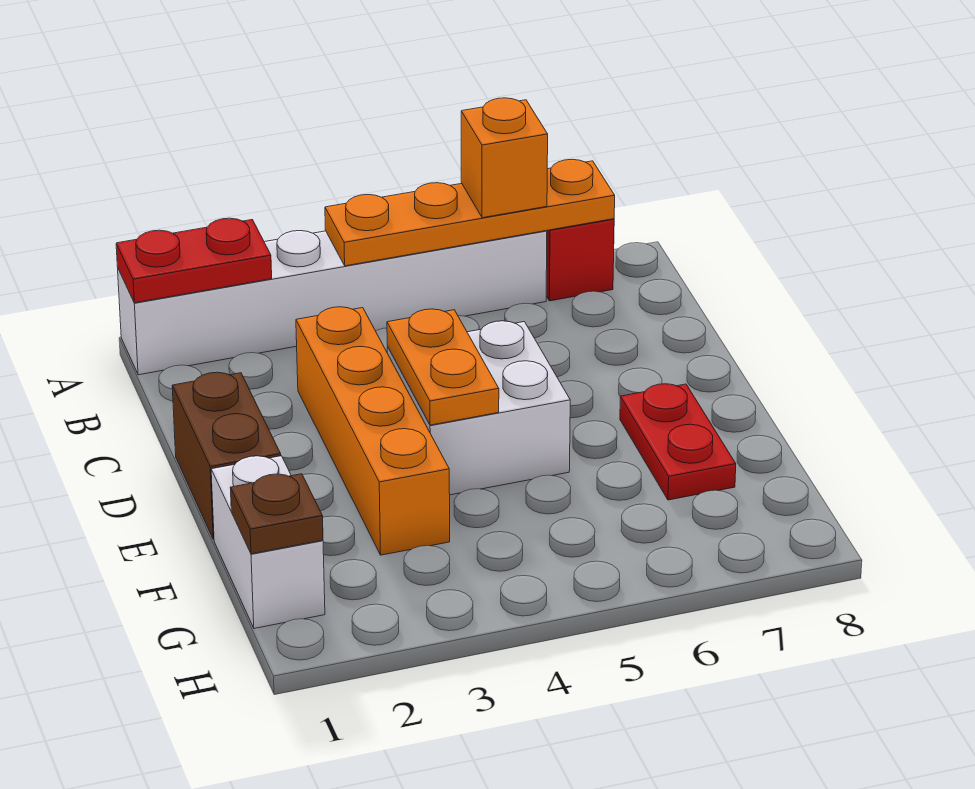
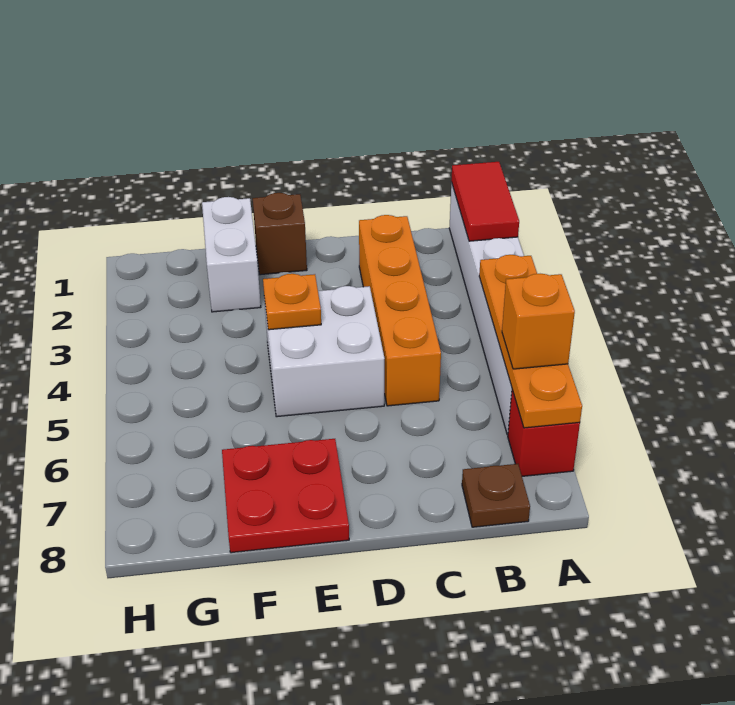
red plate A1:A2 level 2 -> red tile A1:A2 level 2
orange brick C3:F3 level 1 -> orange brick C2:C5 level 1
brown brick D1:E1 level 1 -> brown brick E1 level 1
orange plate D4:E4 level 2 -> orange plate E4 level 2
red plate E7:F7 level 1 -> red plate E7:F8 level 1
white brick F1:G1 level 1 -> white brick F1:F2 level 1
brown plate G1 level 2 -> brown plate B8 level 1

